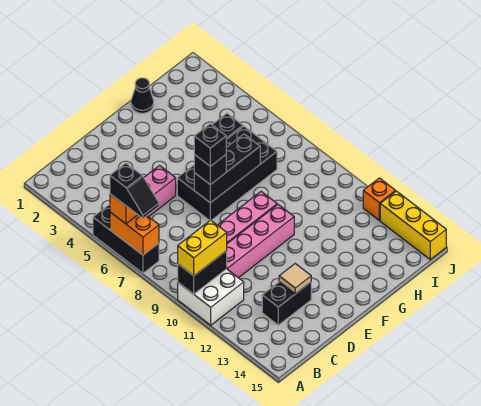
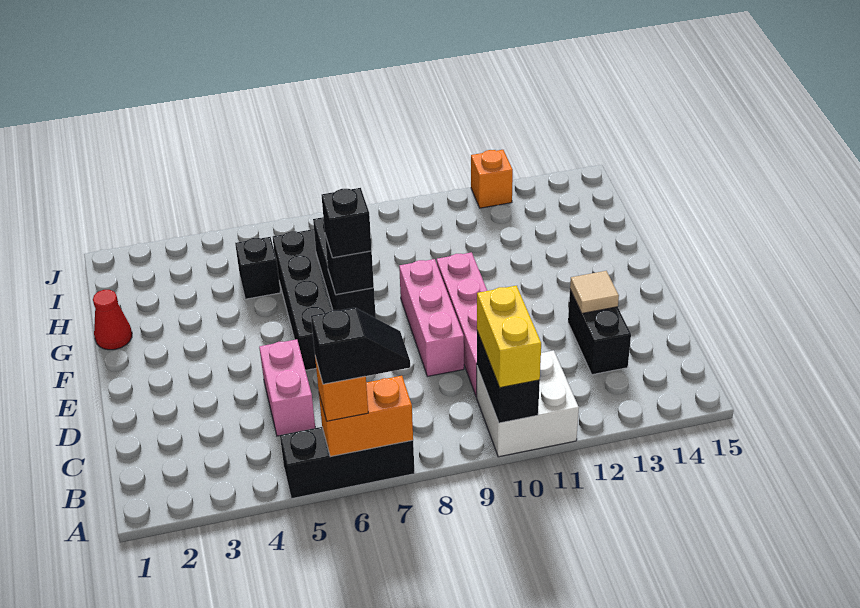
black cone G1 level 1 -> red cone G1 level 1
yellow brick J13:J15 level 1 -> none

